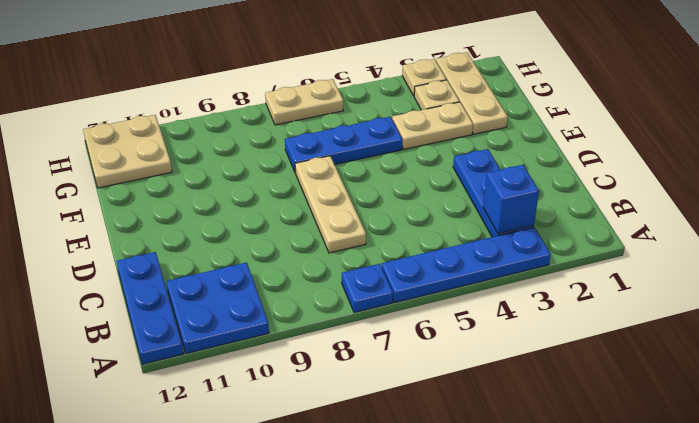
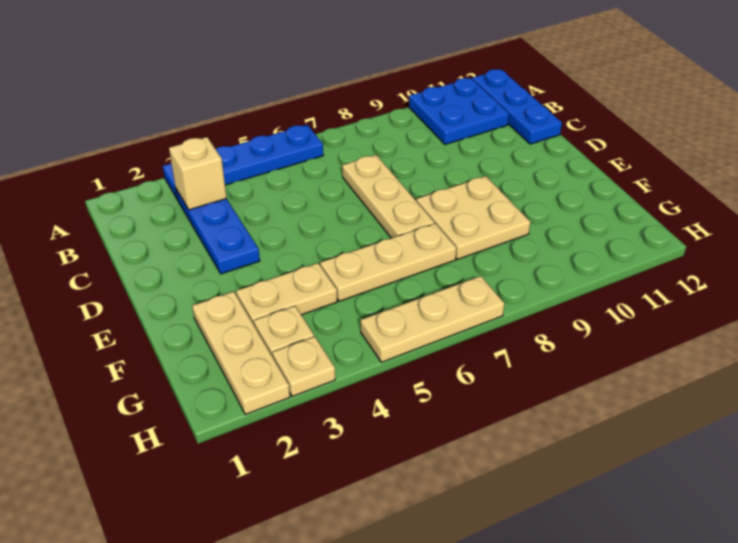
blue plate A7 level 1 -> none
blue brick B3 level 2 -> tan brick B3 level 2
blue plate F5:F7 level 1 -> tan plate F5:F7 level 1
tan plate G11:H12 level 1 -> tan plate E8:F9 level 1
tan plate H6:H7 level 1 -> tan plate H5:H7 level 1

